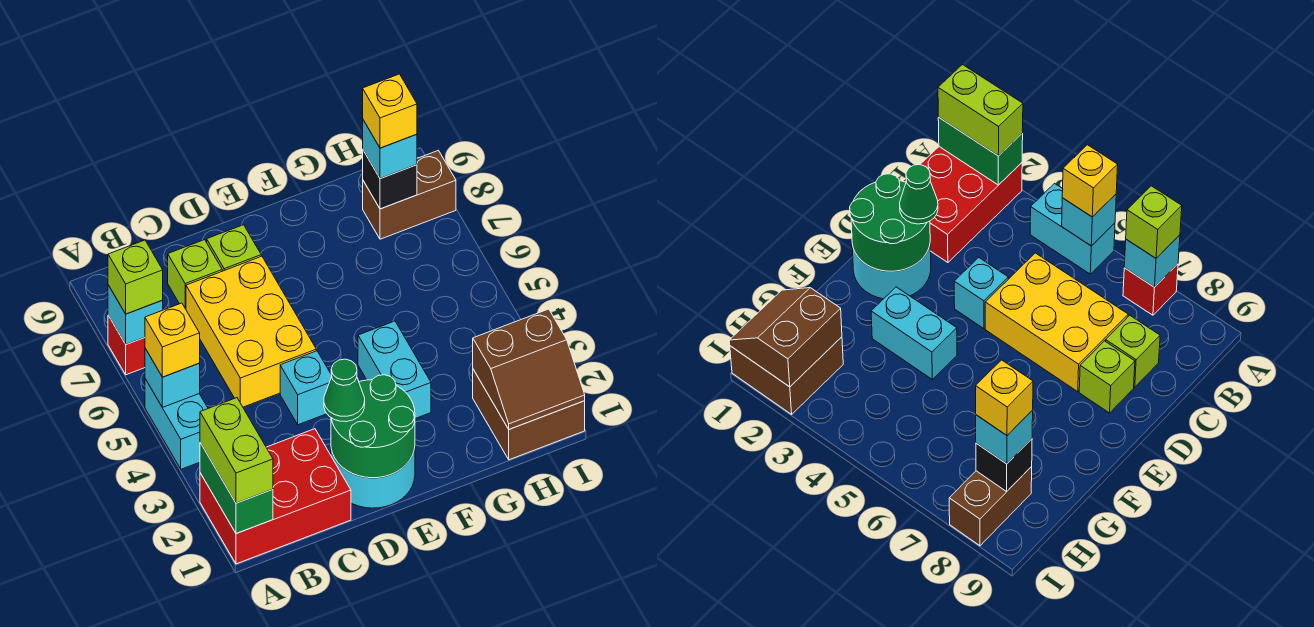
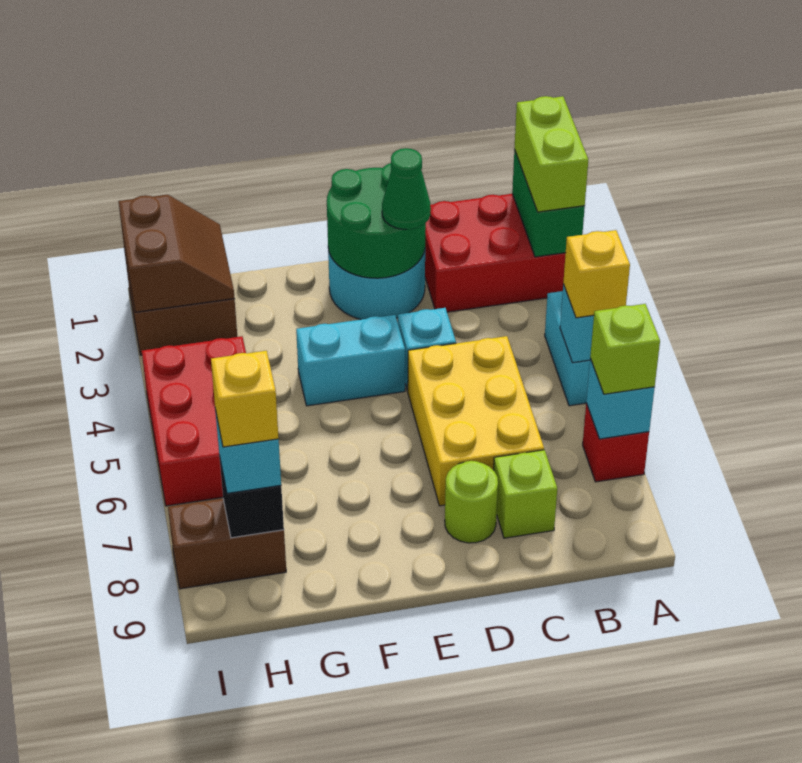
lime brick D8 level 1 -> lime round brick D8 level 1
cyan brick F3:F4 level 1 -> cyan brick E4:F4 level 1
brown slope H1:I2 level 2 top 2 -> brown slope H1:I2 level 2 top I
none -> red brick H4:I6 level 1

